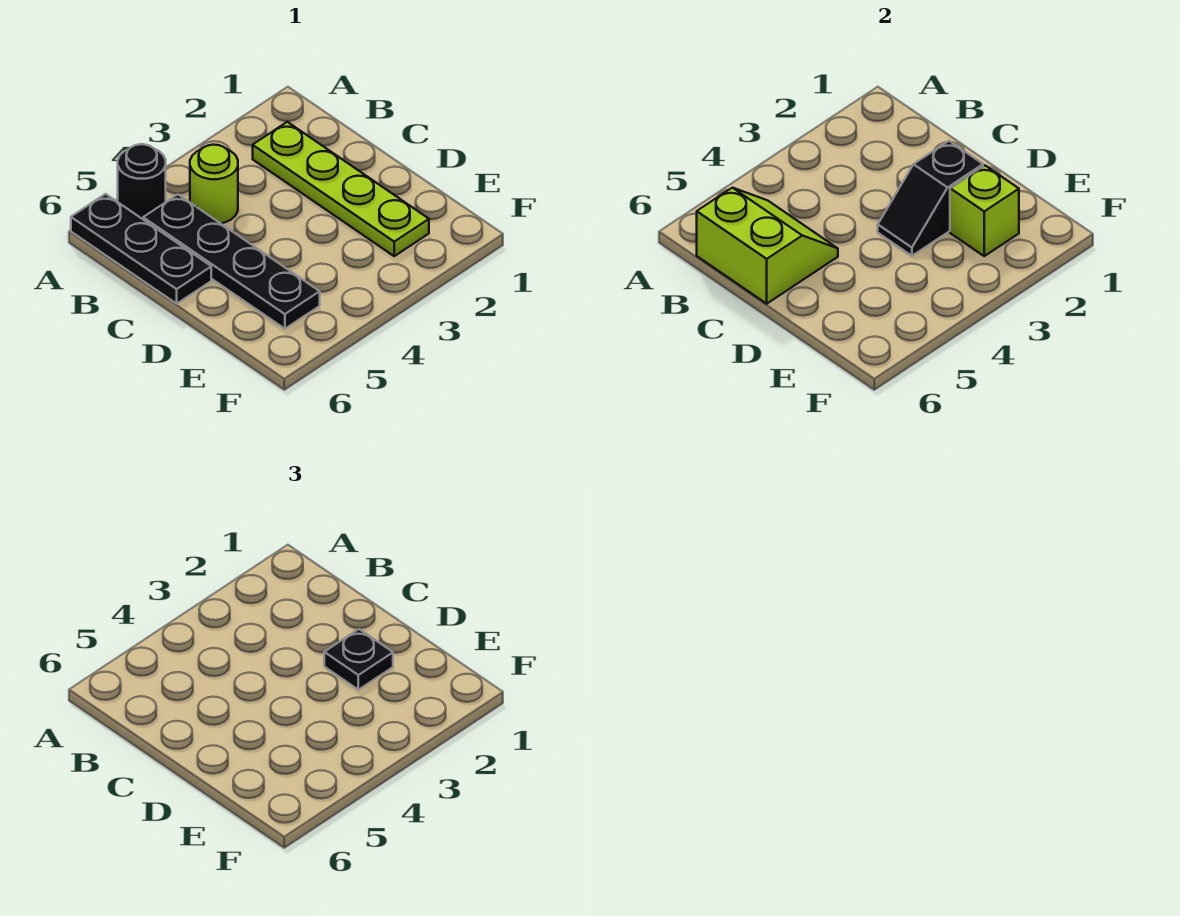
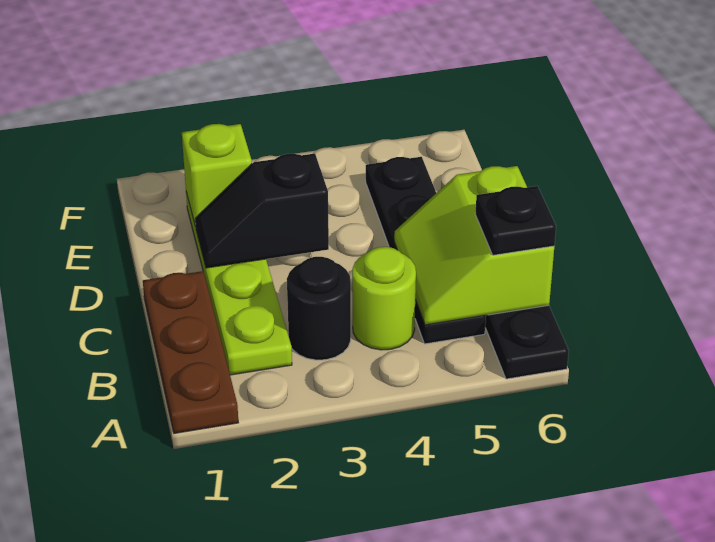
none -> brown plate A1:C1 level 1
black round brick A5 level 1 -> black round brick B3 level 1
black slope D2:D3 level 2 top 2 -> black slope D2:D3 level 2 top 3
black plate D2 level 3 -> black plate B6 level 3

